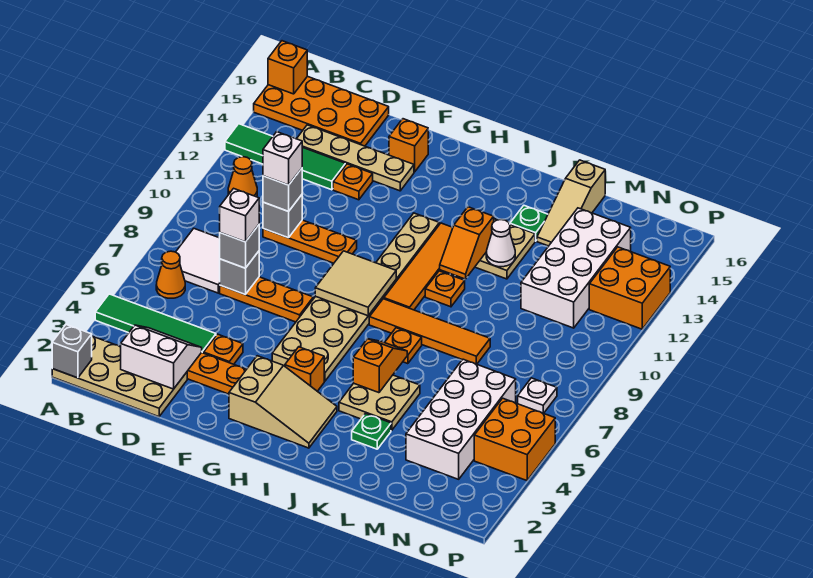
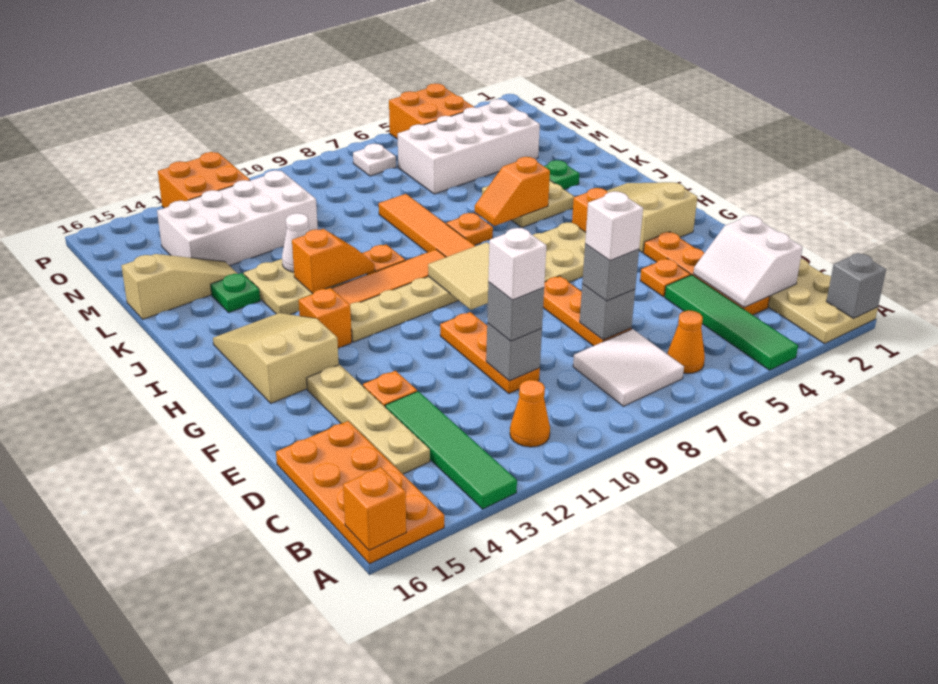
orange brick F15 level 1 -> orange brick H13 level 1
none -> tan slope G14:I15 level 1 top G

